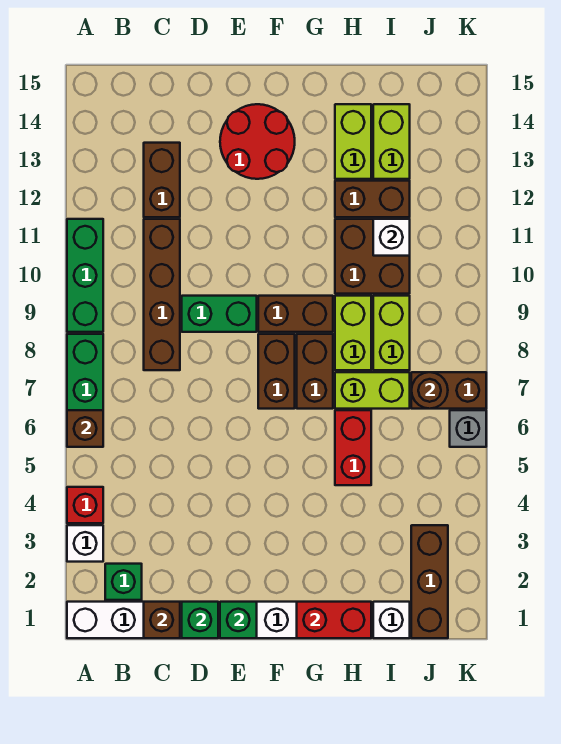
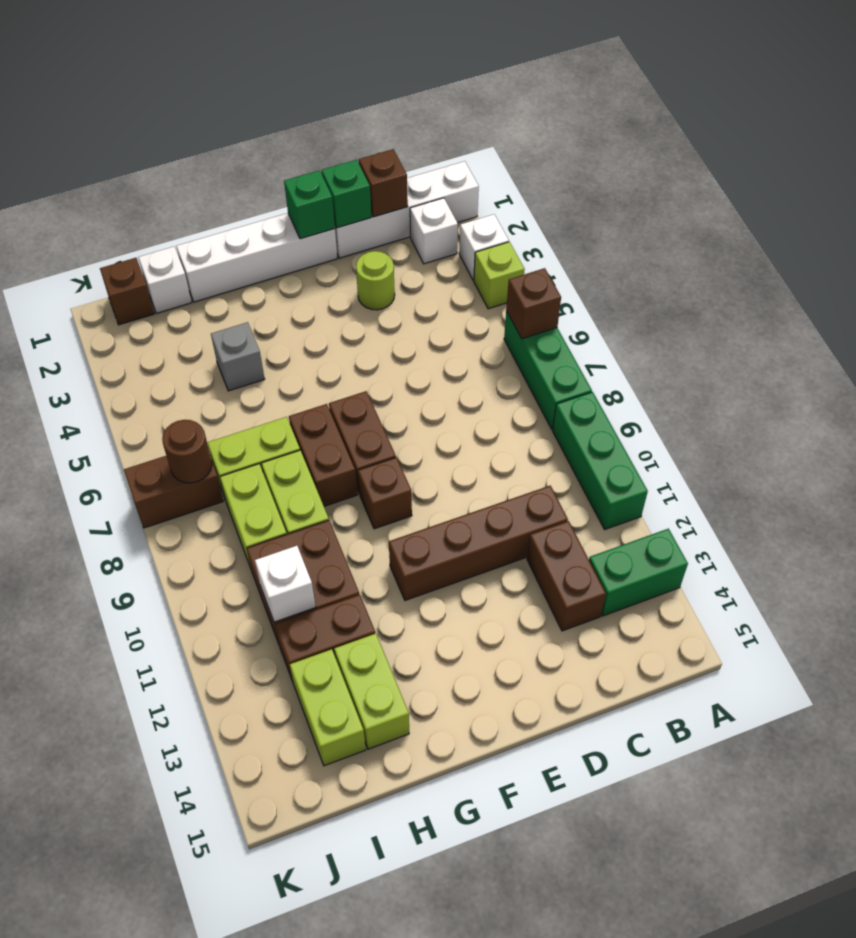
red brick A4 level 1 -> lime brick A4 level 1
green brick B2 level 1 -> white brick B2 level 1
brown brick C8:C11 level 1 -> brown brick C11:F11 level 1
none -> lime round brick D3 level 1
green brick D9:E9 level 1 -> green brick A13:B13 level 1
red round brick E13:F14 level 1 -> none
brown brick F9:G9 level 1 -> brown brick F9 level 1
red brick G1:H1 level 2 -> none
red brick H5:H6 level 1 -> none
brown brick J1:J3 level 1 -> brown brick J1 level 1
grey brick K6 level 1 -> grey brick H4 level 1

